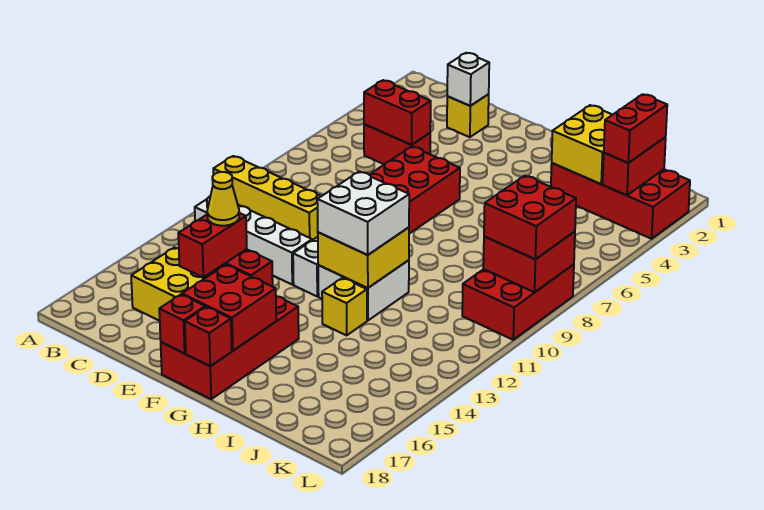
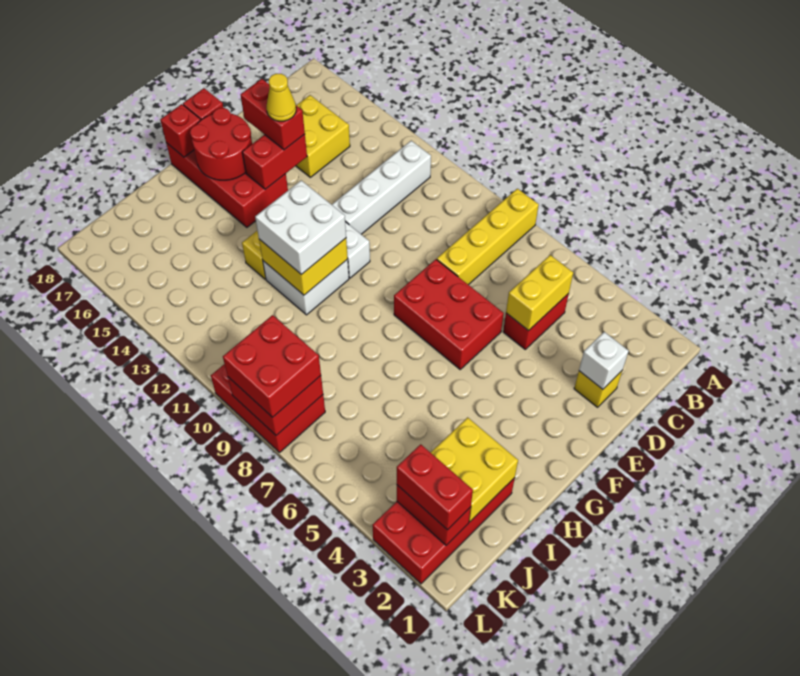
yellow brick A10:D10 level 1 -> yellow brick A8:D8 level 1
red brick C5:D5 level 2 -> yellow brick C5:D5 level 2
red brick F16:G17 level 2 -> red round brick F16:G17 level 2

